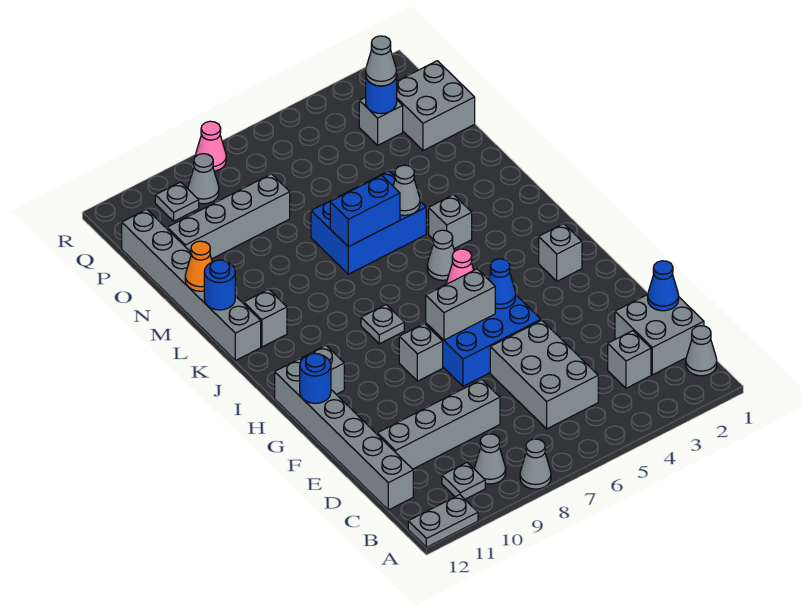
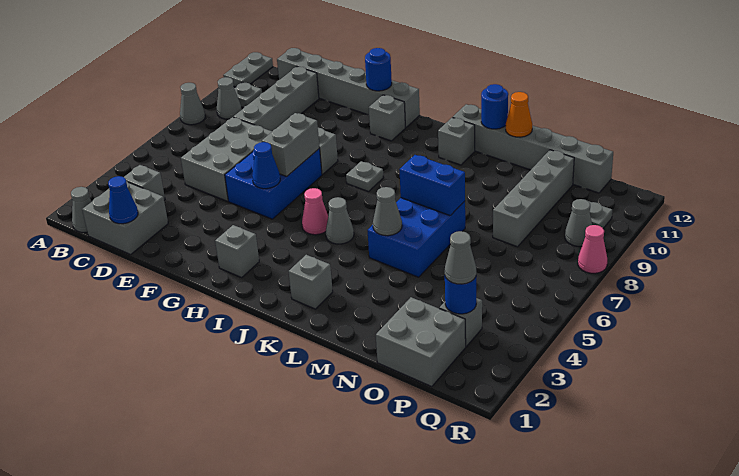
grey brick C5:E6 level 1 -> grey brick D5:E7 level 1
grey brick K4 level 1 -> grey brick K2 level 1
blue brick L6:L7 level 2 -> blue brick L7:M7 level 2

